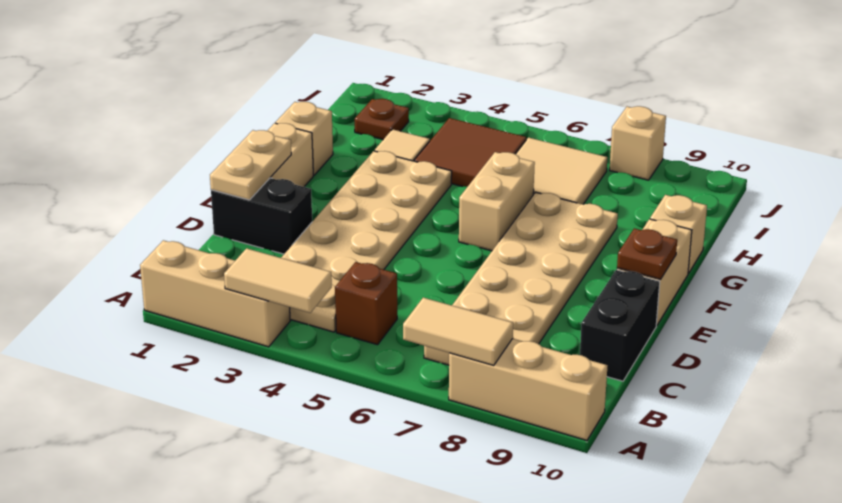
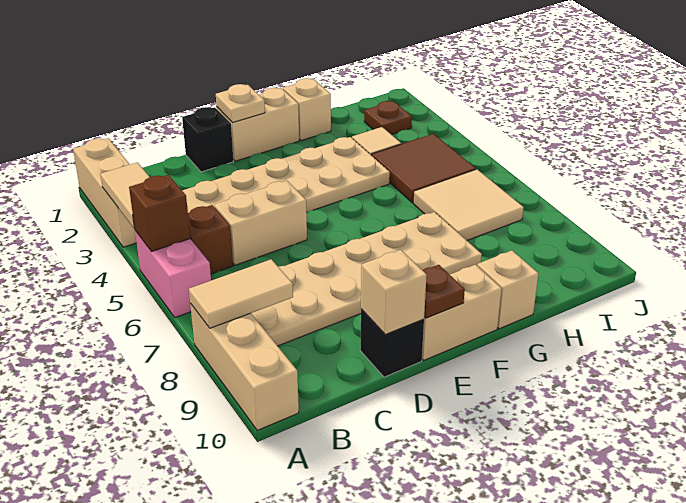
none -> pink brick A5:A6 level 1
none -> brown brick A5 level 2
tan tile A7:A8 level 2 -> tan tile A8:B8 level 2
black brick C10:D10 level 1 -> black brick D10 level 1
black brick D1:D2 level 1 -> black brick D1 level 1
tan plate D1:E1 level 2 -> tan plate E1 level 2
tan brick F6:G6 level 1 -> tan brick C5:D5 level 1
tan brick J8 level 1 -> tan brick D10 level 2

